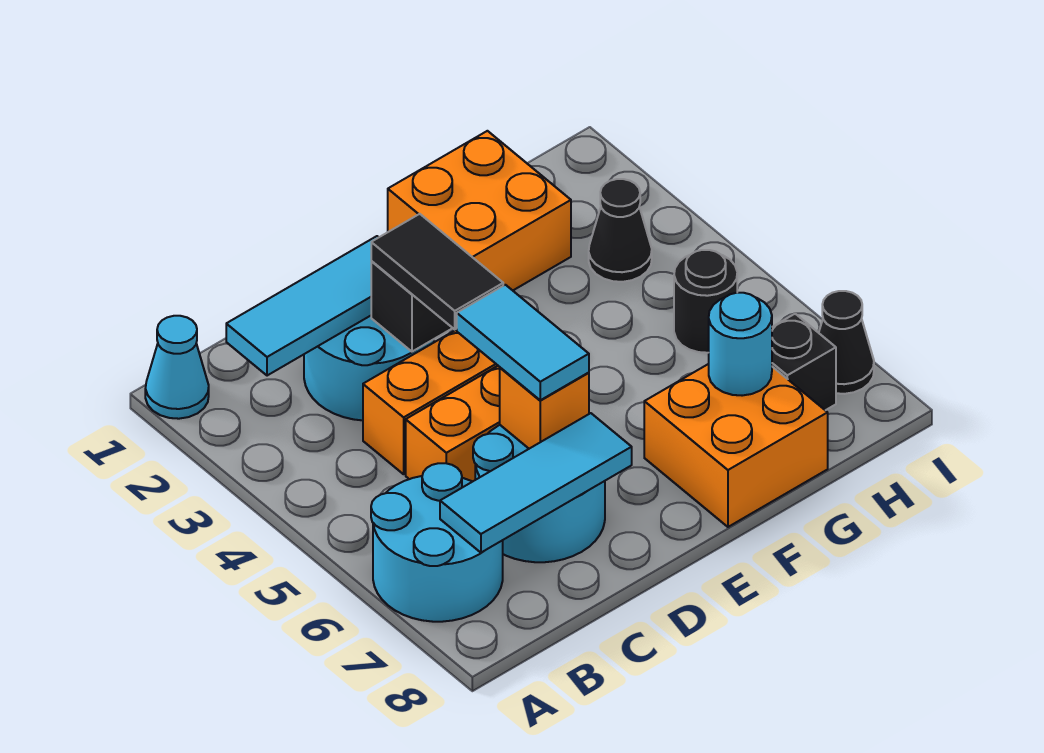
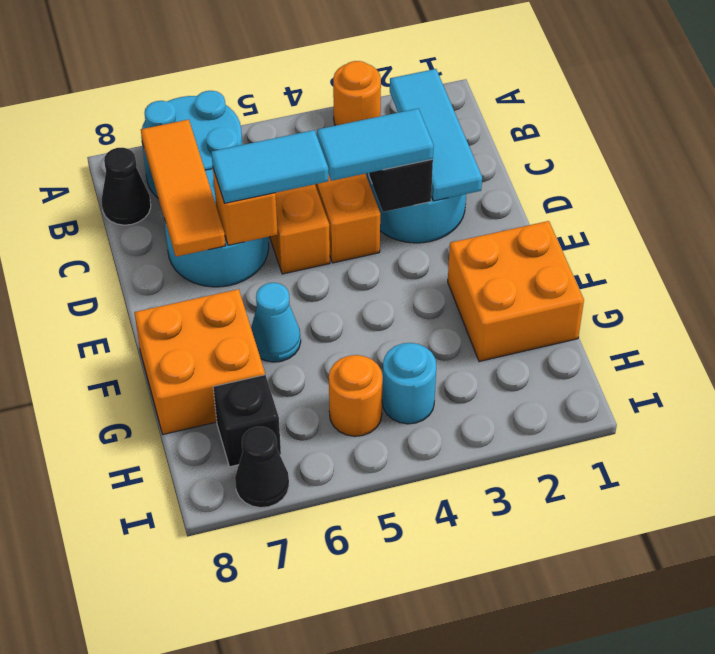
cyan cone A1 level 1 -> cyan cone F6 level 1
none -> orange round brick A3 level 1
cyan tile B7:D7 level 2 -> orange tile B7:D7 level 2
black tile D3:D4 level 3 -> cyan tile D3:D4 level 3
cyan round brick G7 level 2 -> cyan round brick H4 level 1
black cone H3 level 1 -> black cone B8 level 1
black round brick H5 level 1 -> orange round brick H5 level 1

